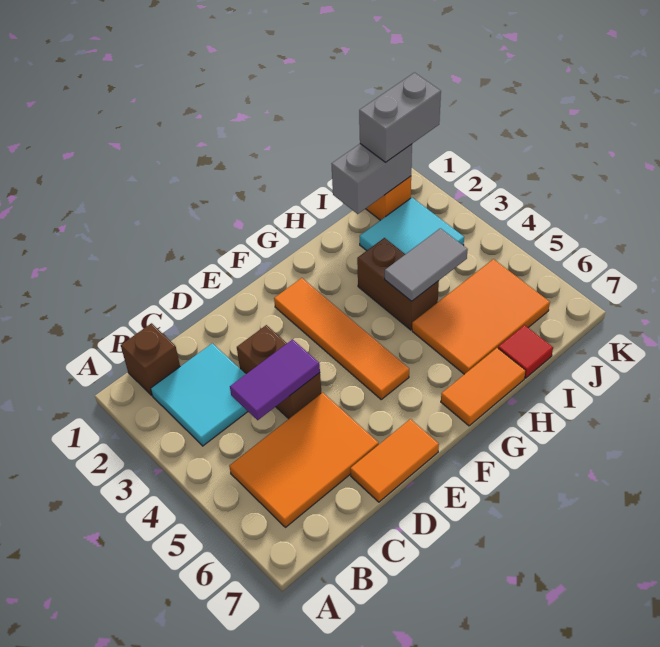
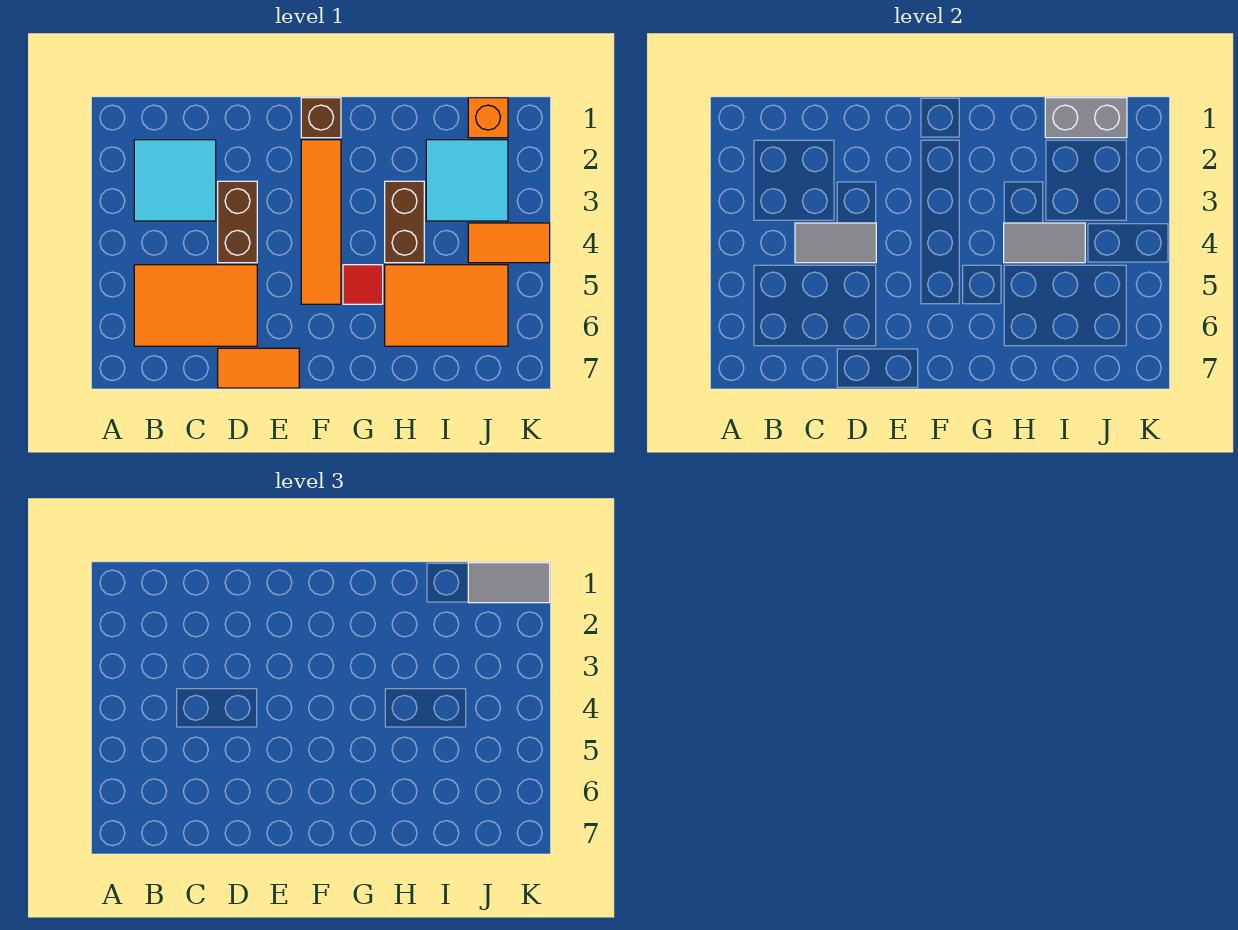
brown brick B1 level 1 -> brown brick F1 level 1
purple tile C4:D4 level 2 -> grey tile C4:D4 level 2
orange tile G7:H7 level 1 -> orange tile J4:K4 level 1
red tile I7 level 1 -> red tile G5 level 1
grey brick J1:K1 level 3 -> grey tile J1:K1 level 3

